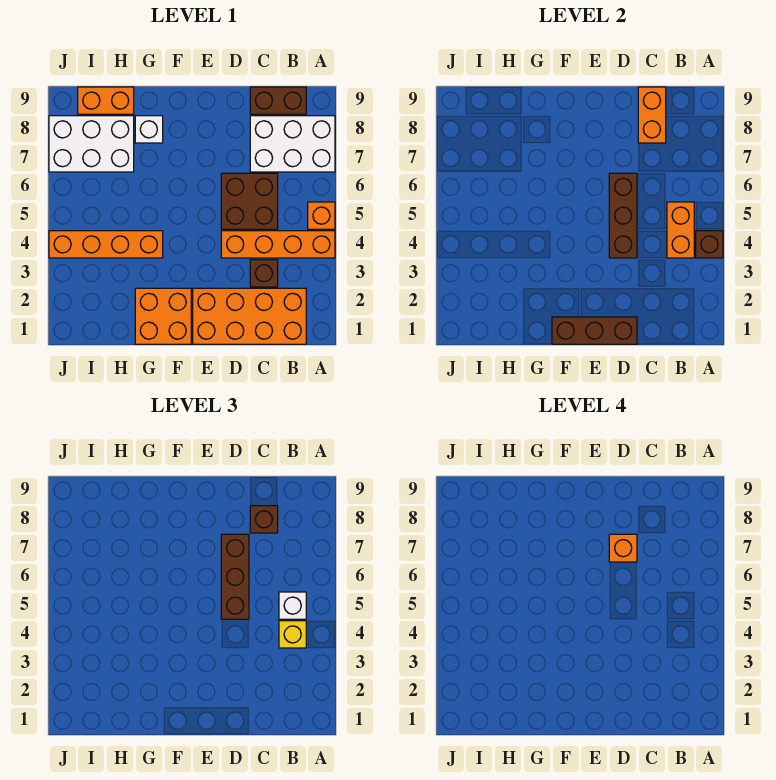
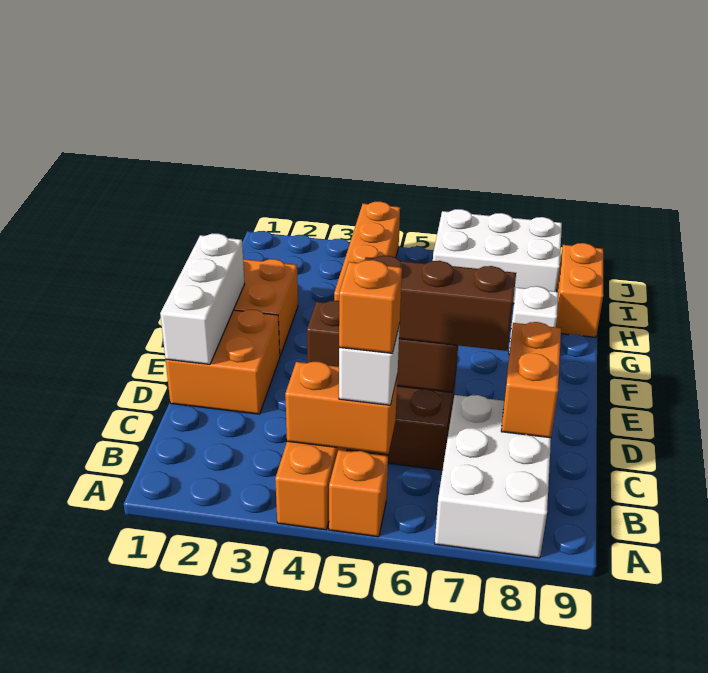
brown brick A4 level 2 -> none
orange brick B1:E2 level 1 -> orange brick D1:E2 level 1
yellow brick B4 level 3 -> none
brown brick B9:C9 level 1 -> none
brown brick C3 level 1 -> none
orange brick C8:C9 level 2 -> orange brick C8:D8 level 2
brown brick C8 level 3 -> none
brown brick D1:F1 level 2 -> white brick D1:F1 level 2
orange brick D7 level 4 -> orange brick B5 level 4
white brick H7:J8 level 1 -> white brick I6:J8 level 1

